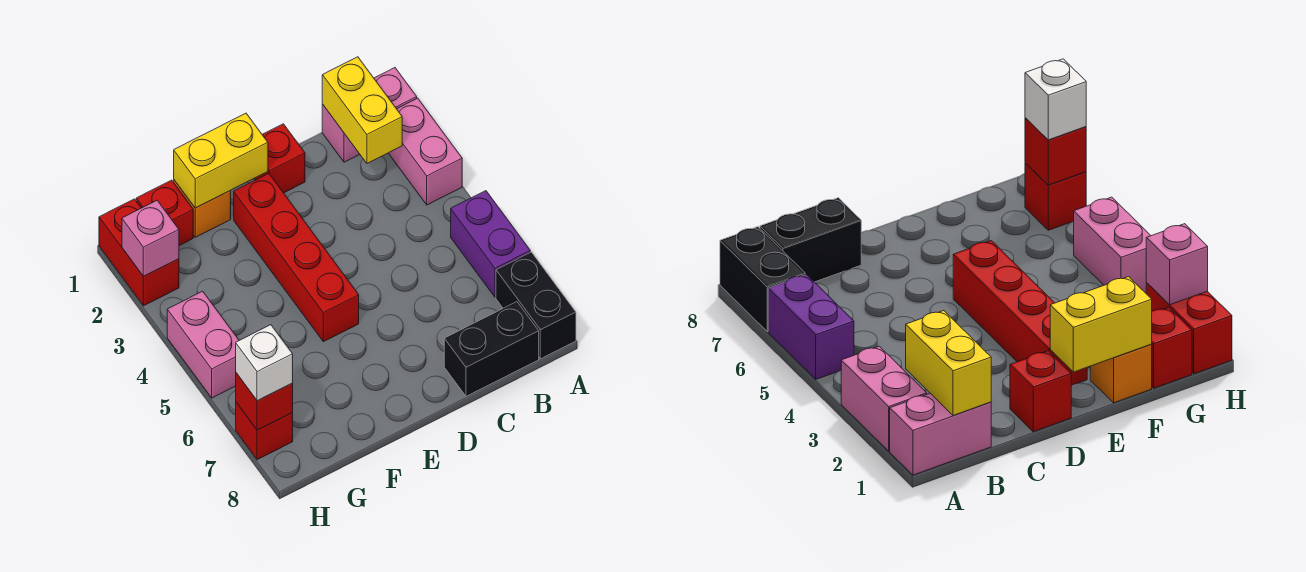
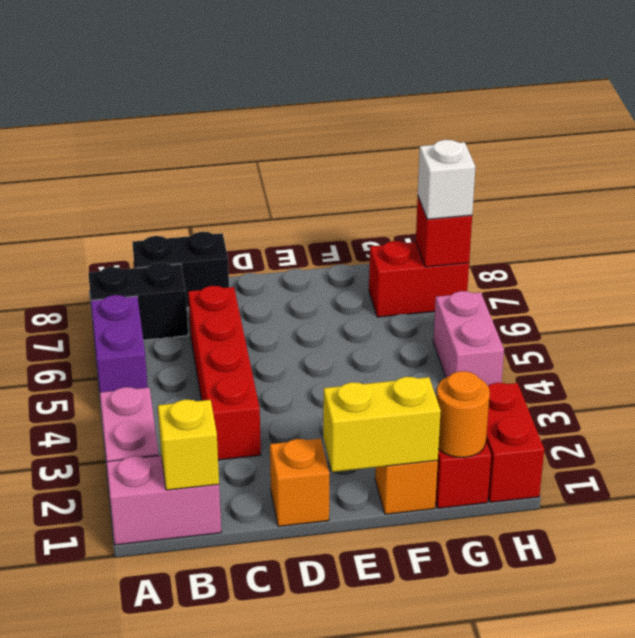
black brick A7:A8 level 1 -> black brick A7:B7 level 1
yellow brick B1:B2 level 2 -> yellow brick B1 level 2
red brick D1 level 1 -> orange brick D1 level 1
red brick E2:E5 level 1 -> red brick C3:C6 level 1
none -> orange round brick G1 level 2
pink brick H2 level 2 -> none
red brick H7 level 1 -> red brick G7:H7 level 1

